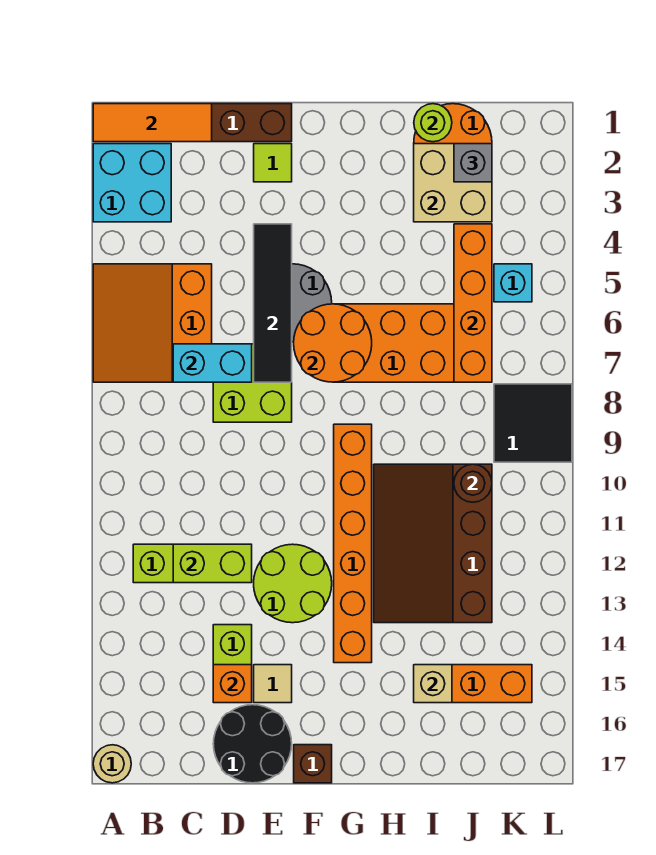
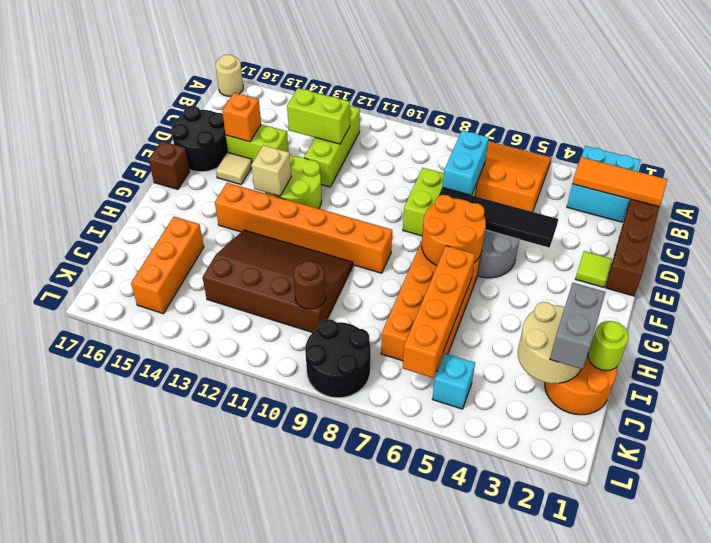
orange tile A1:C1 level 2 -> orange tile B1:B3 level 2
lime brick C12:D12 level 2 -> lime brick C12:C13 level 2
tan brick I2:J3 level 2 -> tan round brick I2:J3 level 2
tan brick I15 level 2 -> tan brick F13 level 2
grey brick J2 level 3 -> grey brick I2:J2 level 3
orange brick J4:J7 level 2 -> orange brick H6:K6 level 2
black tile K8:L9 level 1 -> black round brick K8:L9 level 1

